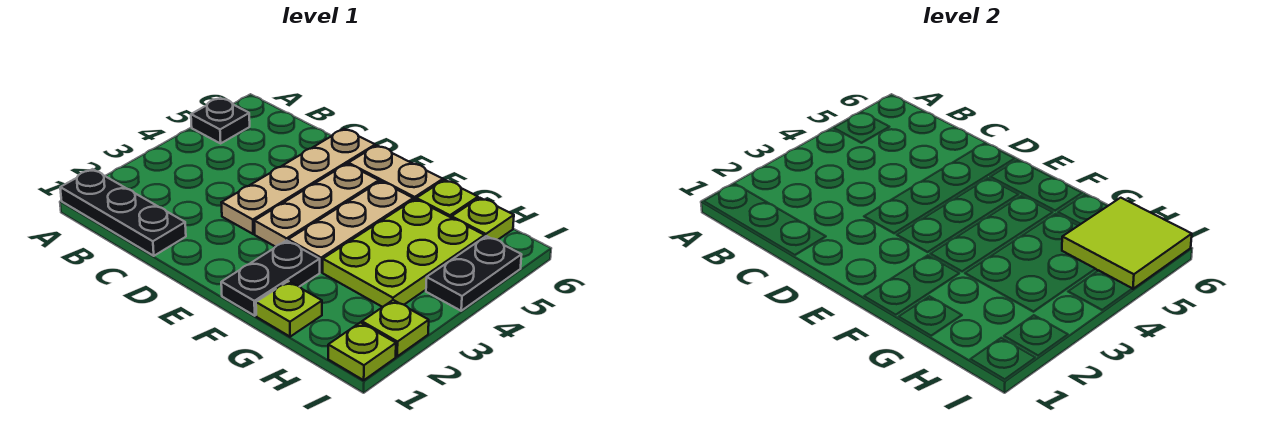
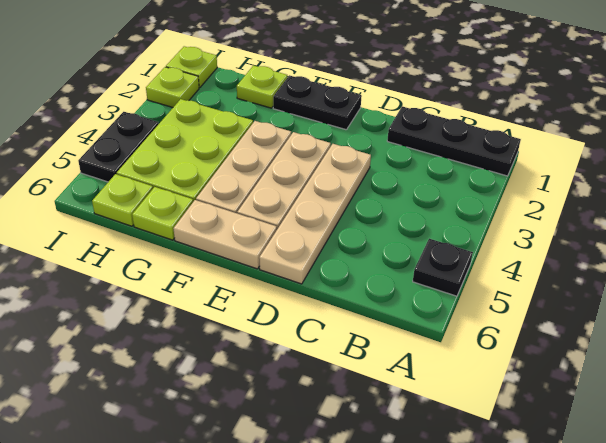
black plate F1:F2 level 1 -> black plate E1:F1 level 1
lime tile H5:I6 level 2 -> none

